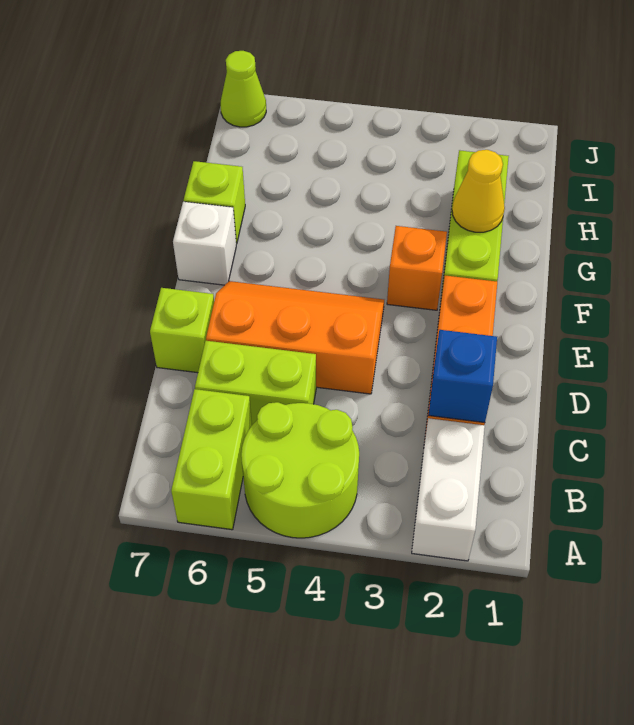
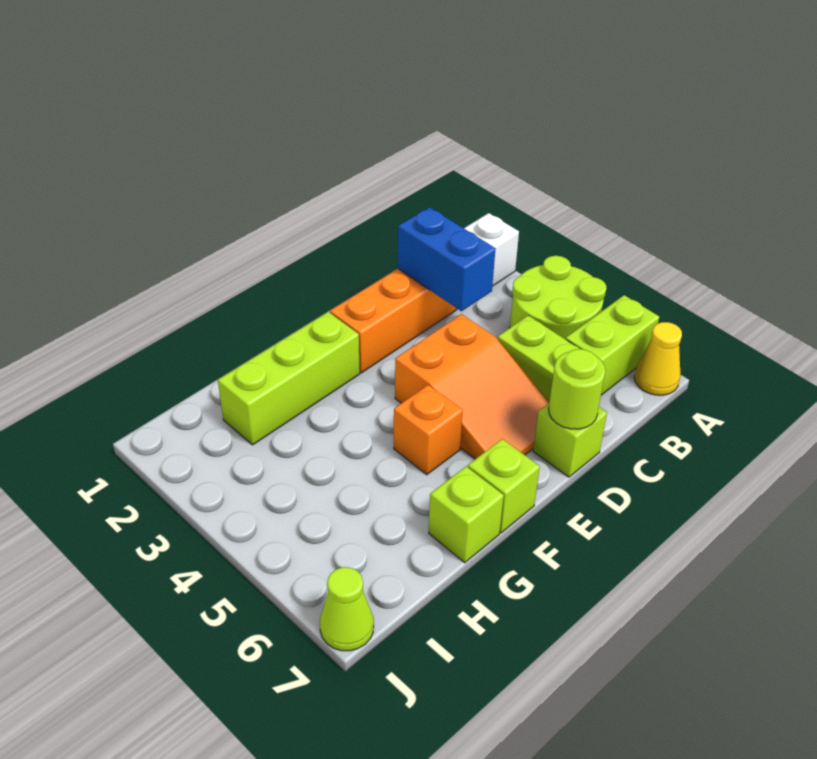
blue brick C2 level 2 -> blue brick C2:C3 level 2
orange slope D4:E6 level 1 top D -> orange slope D4:E6 level 1 top 4
none -> lime round brick D7 level 2
orange brick F3 level 1 -> orange brick F5 level 1
white brick F7 level 1 -> lime brick F7 level 1
yellow cone G2 level 2 -> yellow cone A7 level 1

